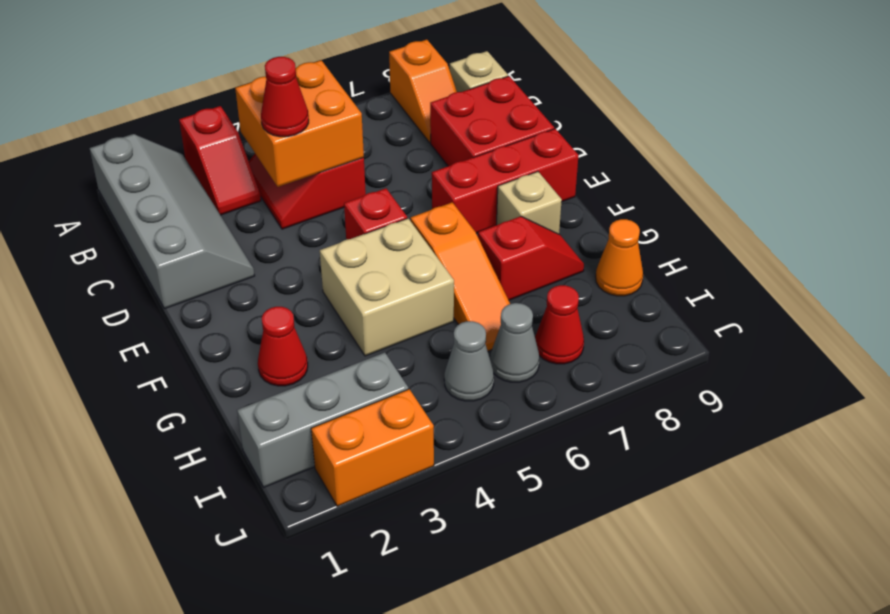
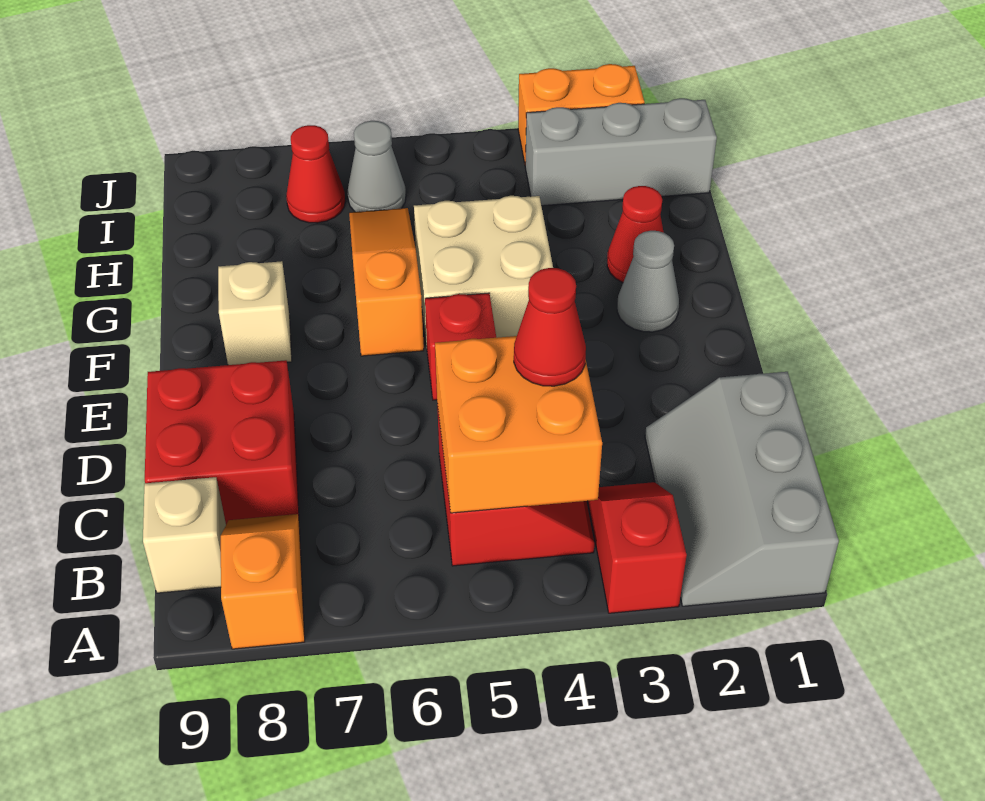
grey slope A1:D2 level 1 top 1 -> grey slope A1:C2 level 1 top 1
red brick E7:E9 level 1 -> none
red slope G7:G8 level 1 top 7 -> none
orange cone H9 level 1 -> none
grey cone I5 level 1 -> grey cone F2 level 1

